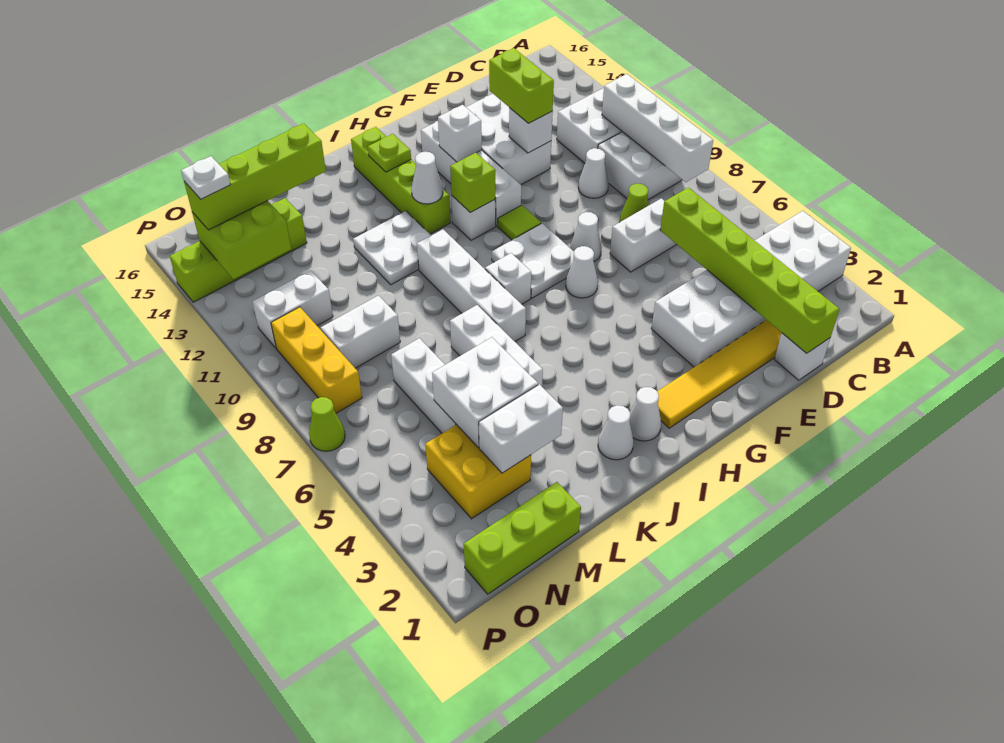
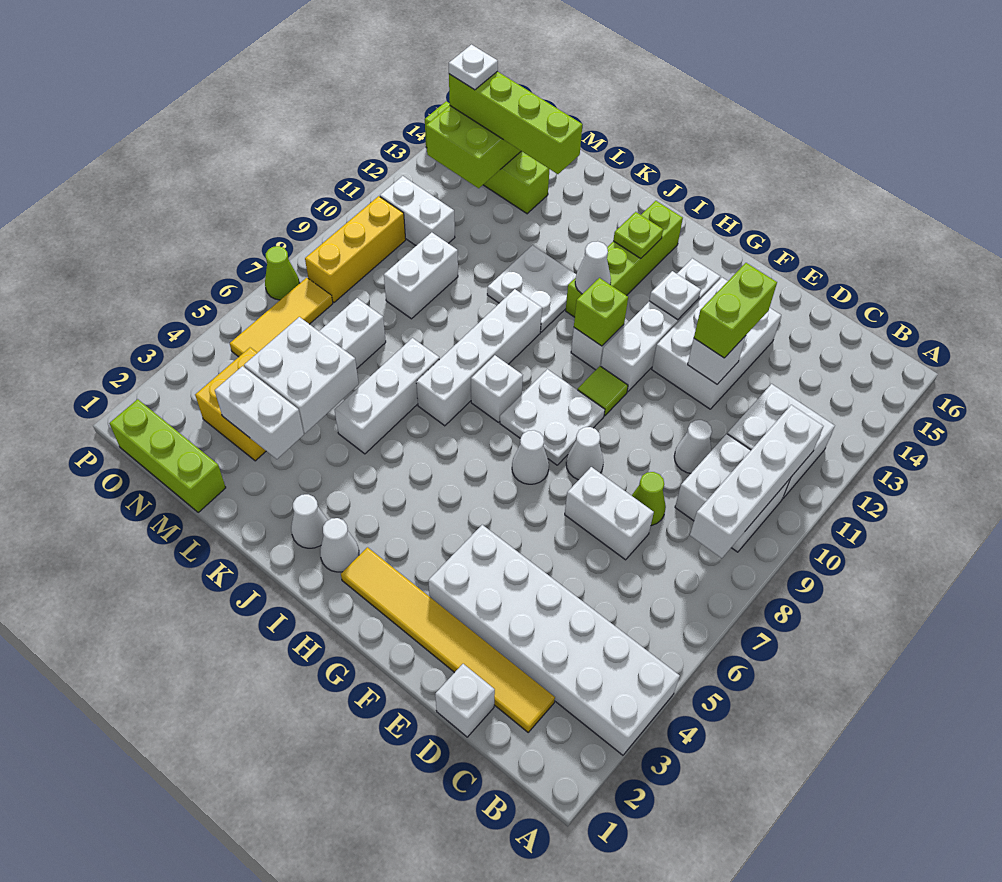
lime brick D1:D6 level 2 -> none
white brick G13 level 2 -> white plate G13 level 2
white brick M9:N9 level 1 -> white brick M9:M10 level 1
none -> yellow tile O5:O7 level 1

